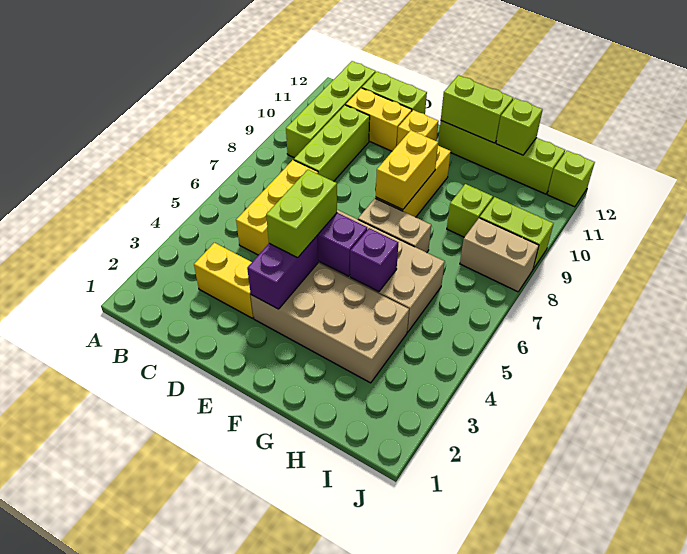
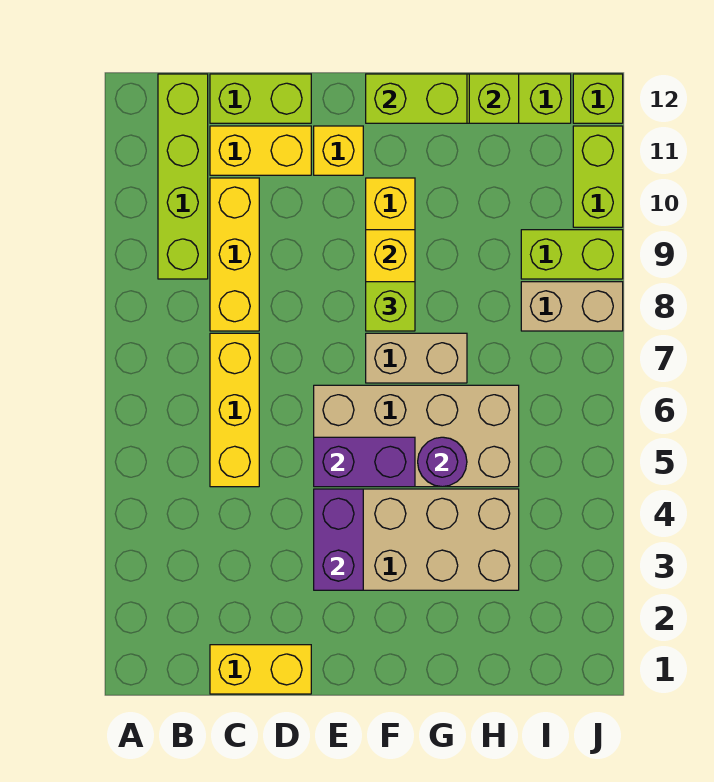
yellow brick C3:D3 level 1 -> yellow brick C1:D1 level 1
lime brick C8:C10 level 1 -> yellow brick C8:C10 level 1
lime brick E4:E5 level 3 -> lime brick J10:J11 level 1
purple brick G5 level 2 -> purple round brick G5 level 2
lime brick H9 level 1 -> lime brick F8 level 3

